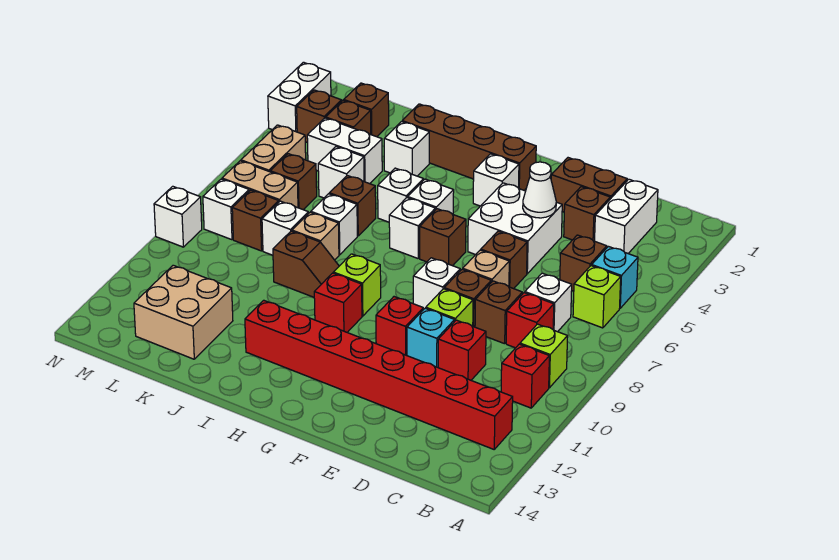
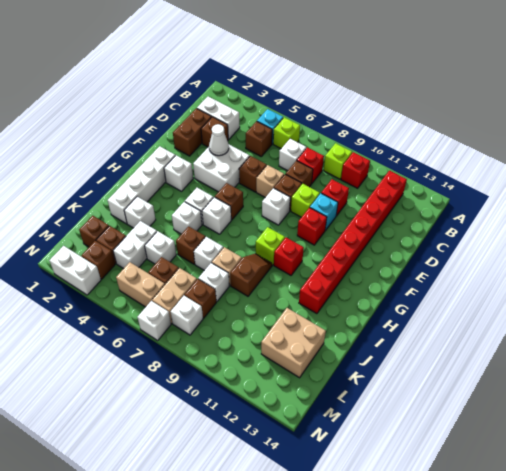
brown brick G2:J2 level 1 -> white brick G2:J2 level 1
white brick N9 level 1 -> white brick N7 level 1

